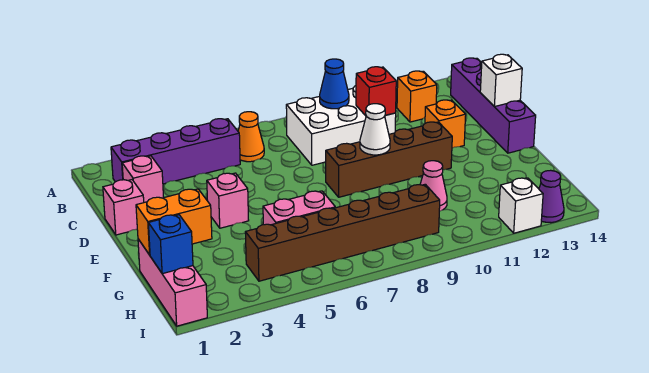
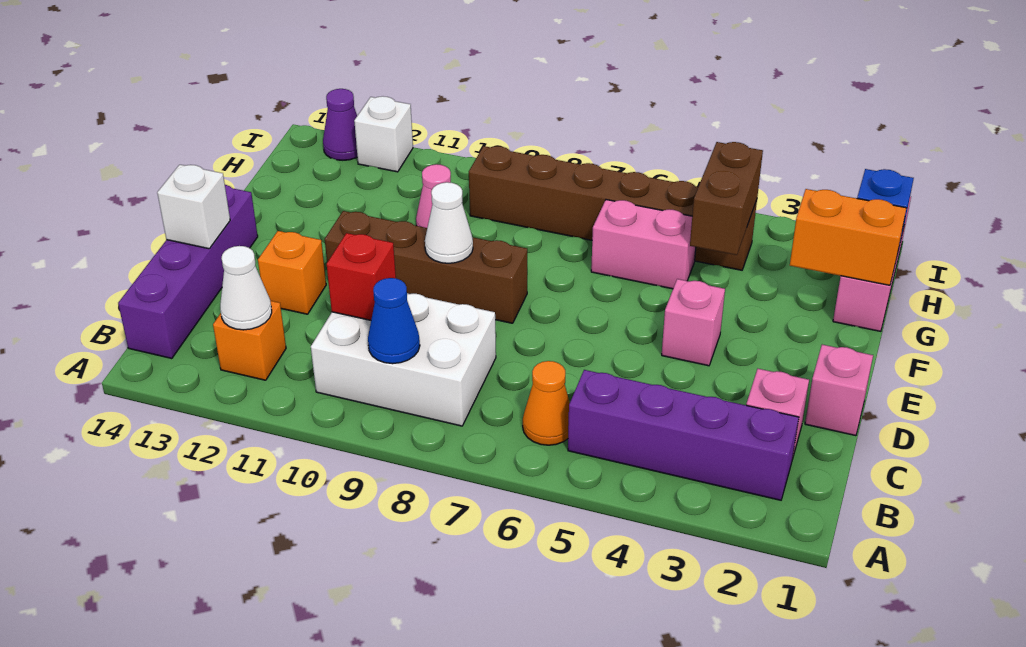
none -> white cone B12 level 2
none -> brown brick G4:H4 level 2

